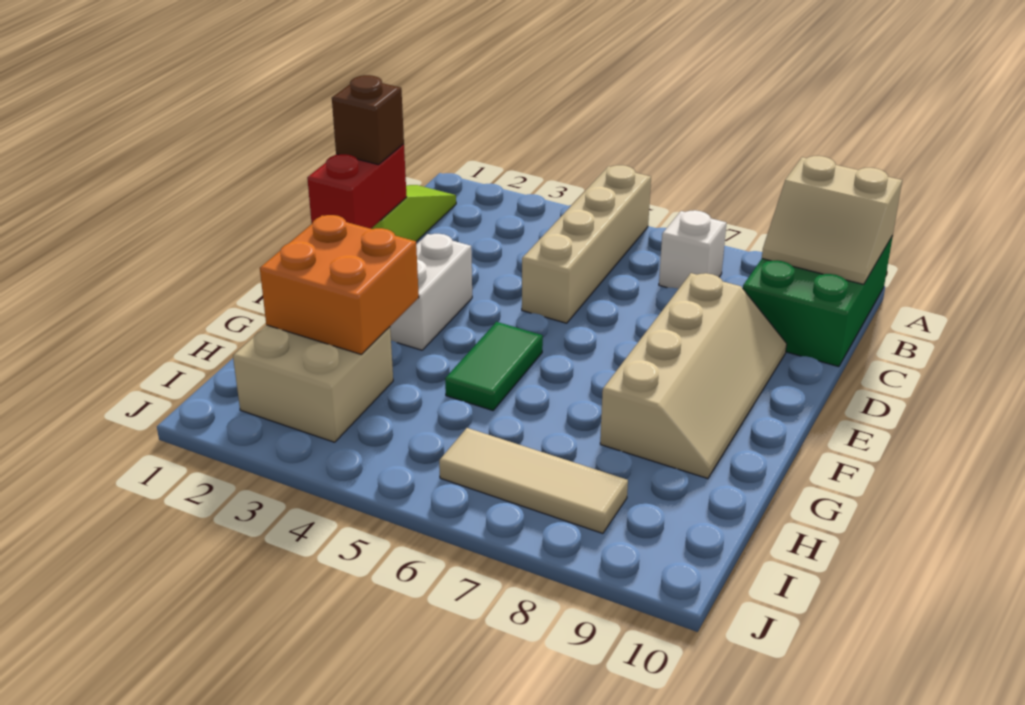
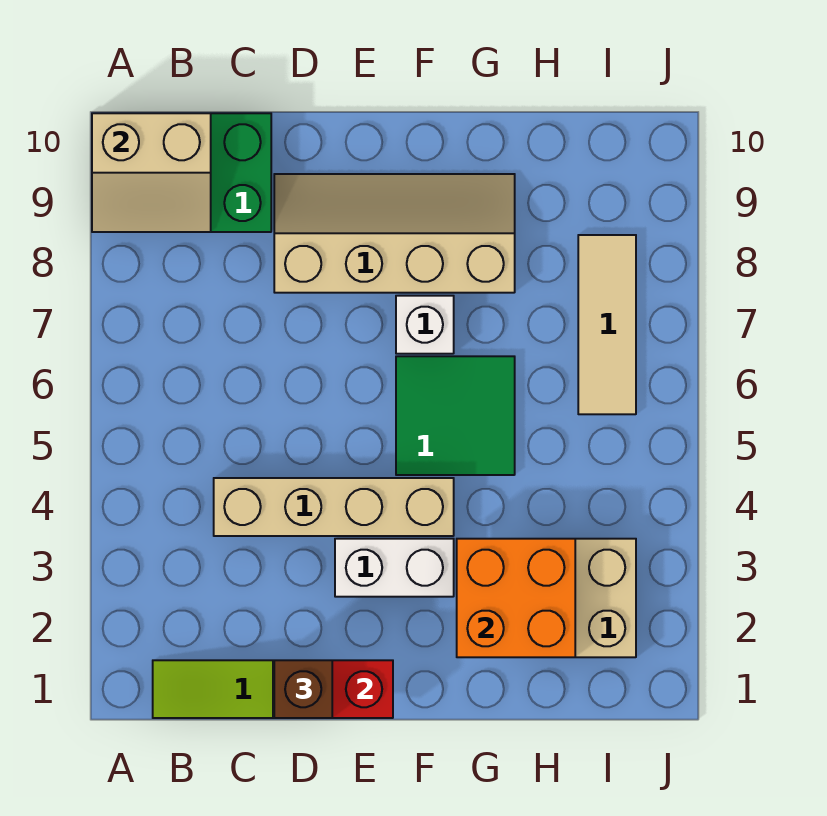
tan brick A5:D5 level 1 -> tan brick C4:F4 level 1
tan slope A9:B10 level 2 top A -> tan slope A9:B10 level 2 top 10
white brick B7 level 1 -> white brick F7 level 1
green tile F5:G5 level 1 -> green tile F5:G6 level 1

